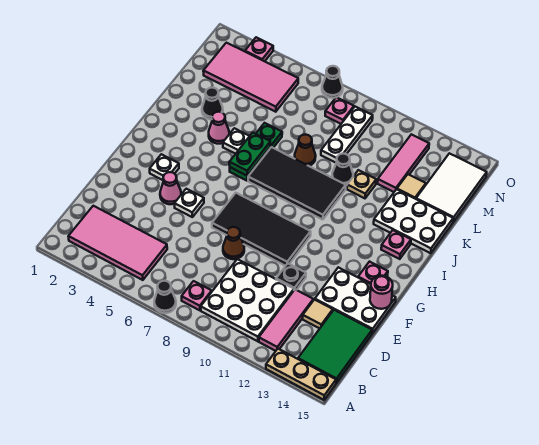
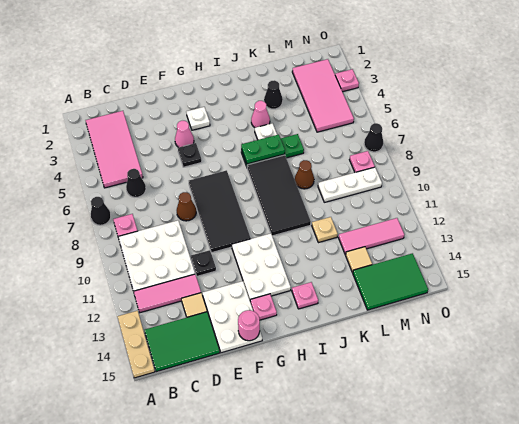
white plate F5 level 1 -> black plate F5 level 1
white plate J13:K15 level 1 -> white plate G11:H13 level 1
black cone K10 level 1 -> black cone C6 level 1
white tile L14:N15 level 1 -> green tile L14:N15 level 1

